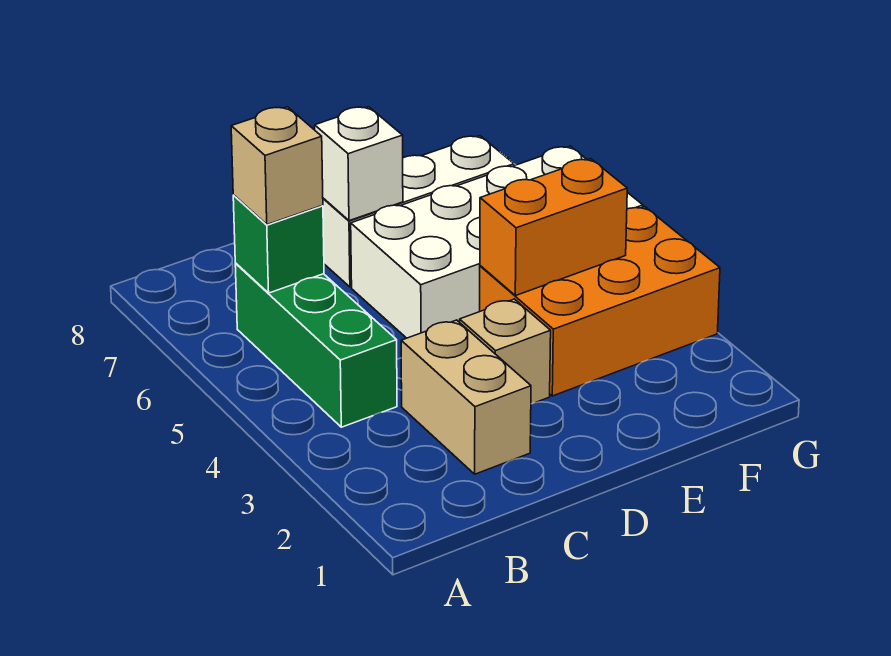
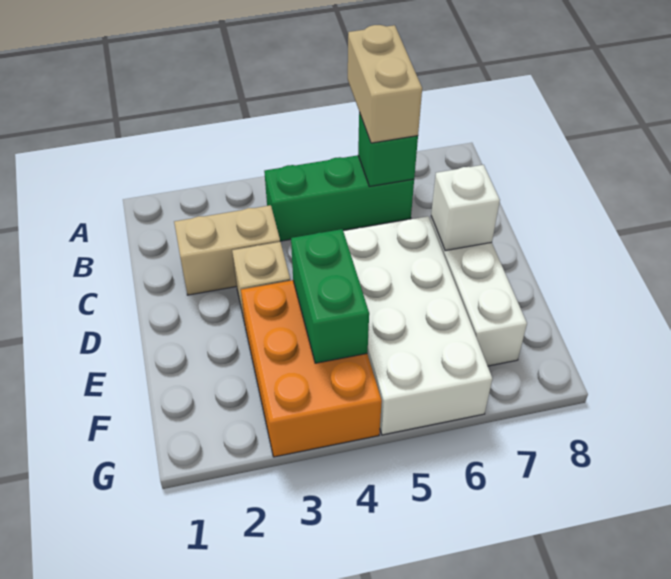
tan brick B6 level 3 -> tan brick A6:B6 level 3
orange brick E4:F4 level 2 -> green brick E4:F4 level 2

